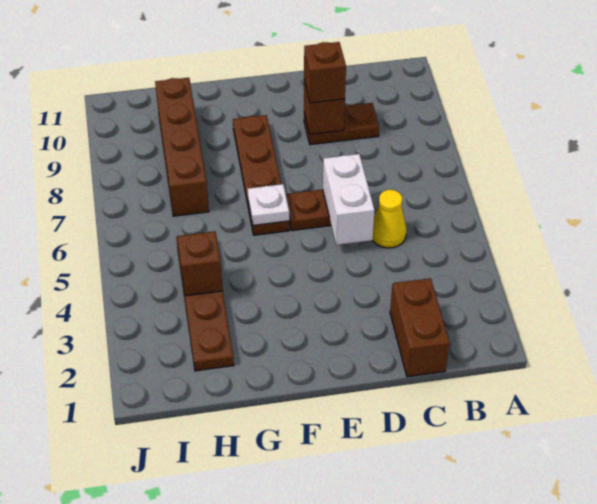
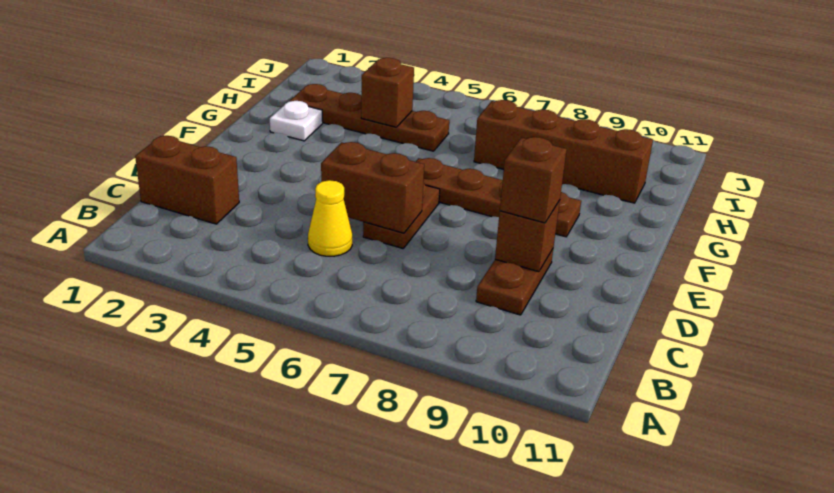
white brick D5:D6 level 2 -> brown brick D5:D6 level 2
white plate F6 level 2 -> white plate G2 level 1

